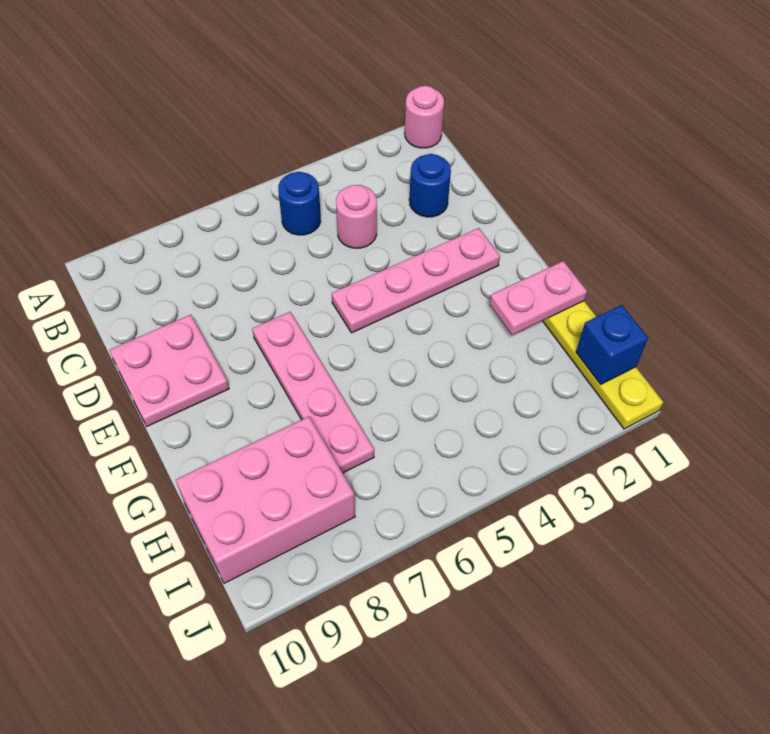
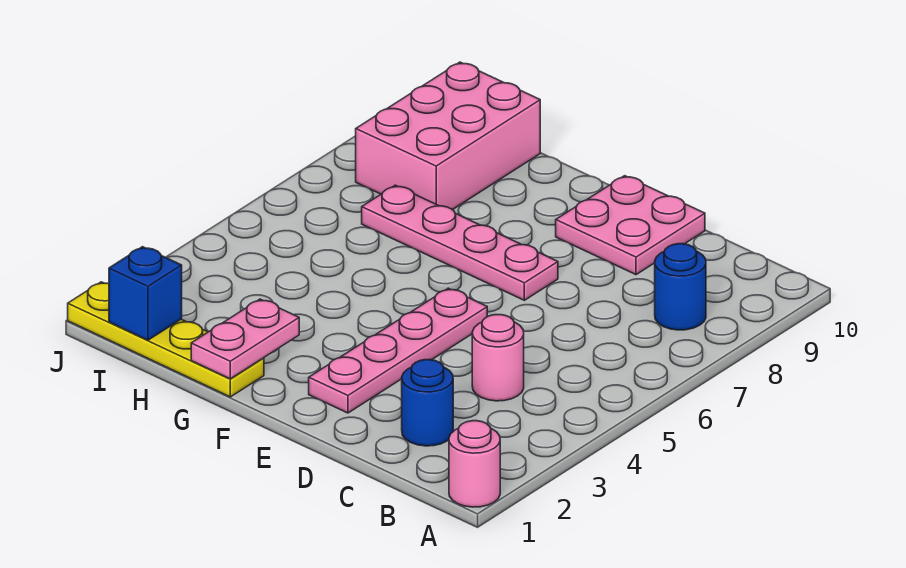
blue round brick B5 level 1 -> blue round brick B8 level 1

